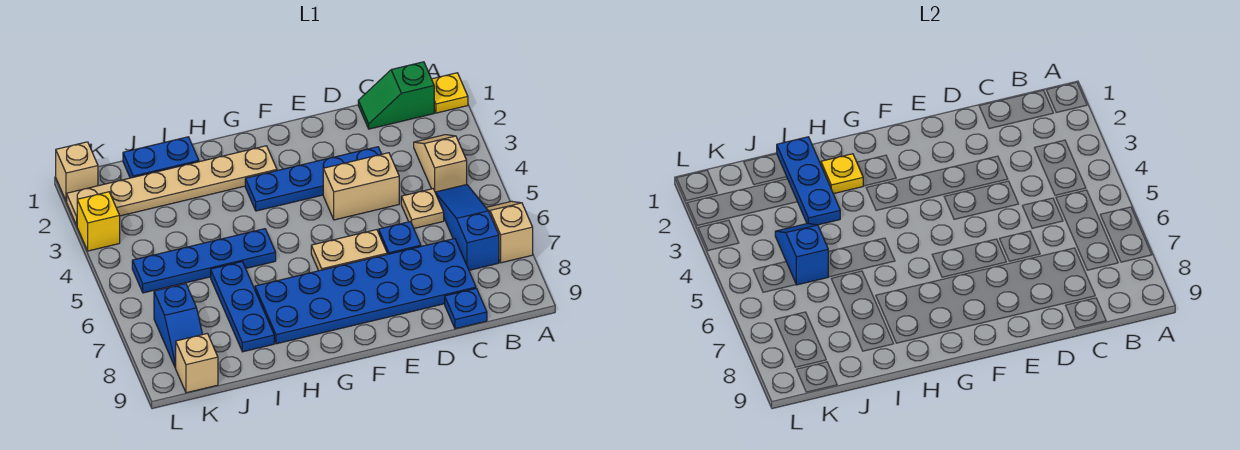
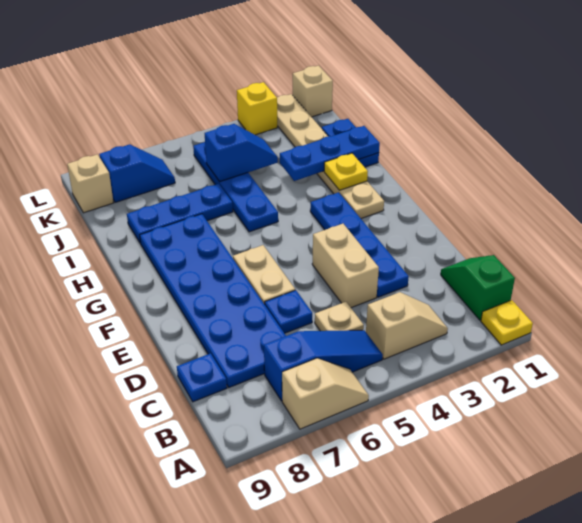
blue slope K7:K8 level 1 top 7 -> blue slope K7:K8 level 1 top 8

